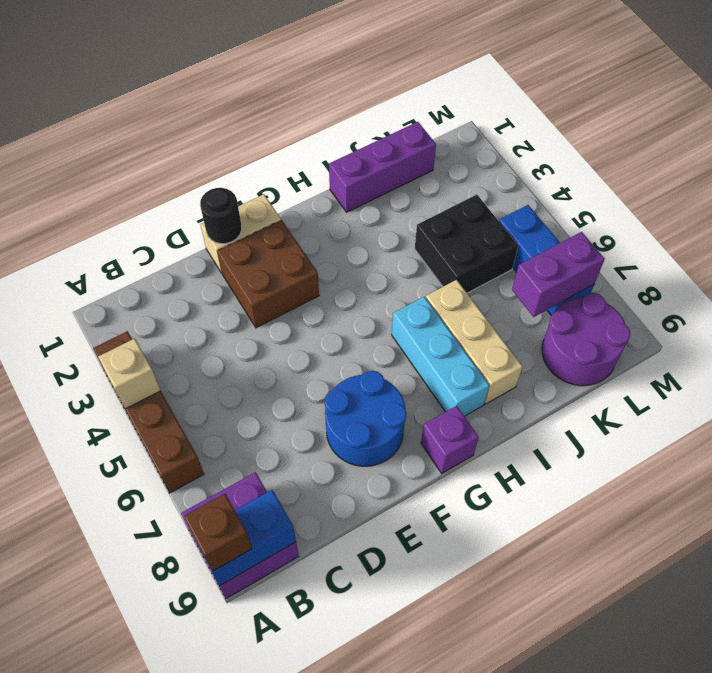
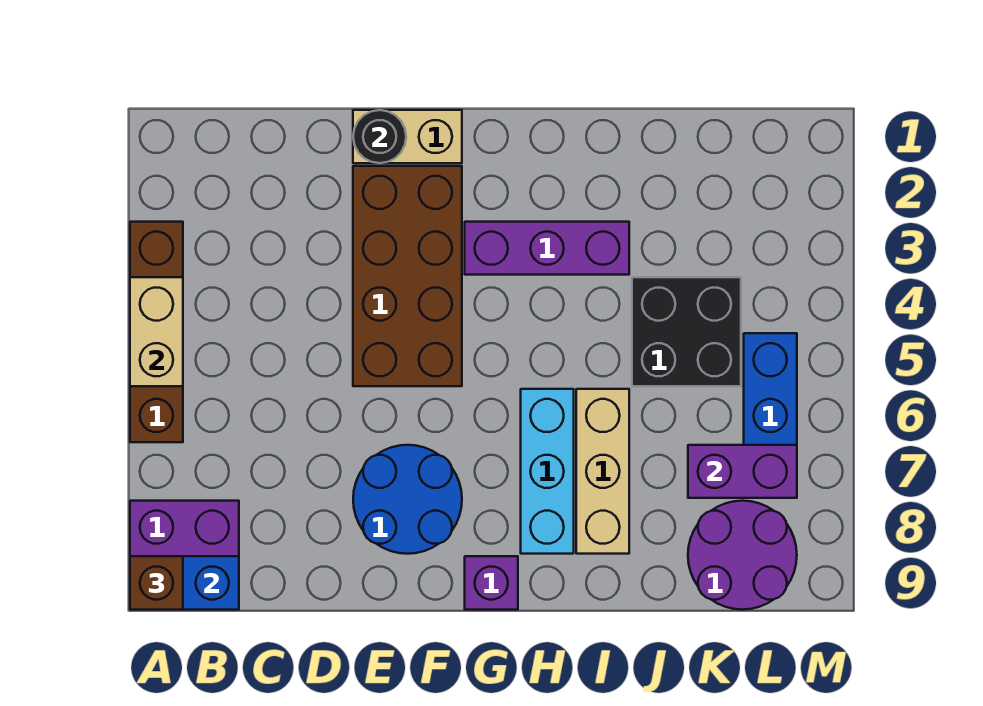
tan brick A4 level 2 -> tan brick A4:A5 level 2
brown brick E2:F3 level 1 -> brown brick E2:F5 level 1
purple brick I1:K1 level 1 -> purple brick G3:I3 level 1

